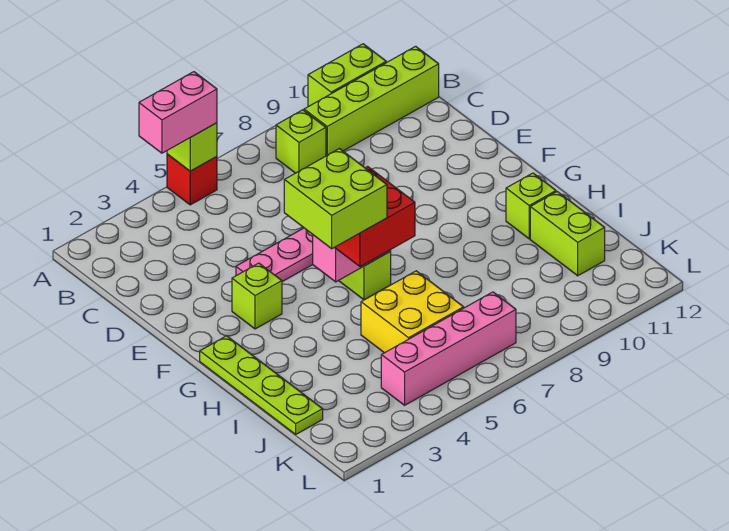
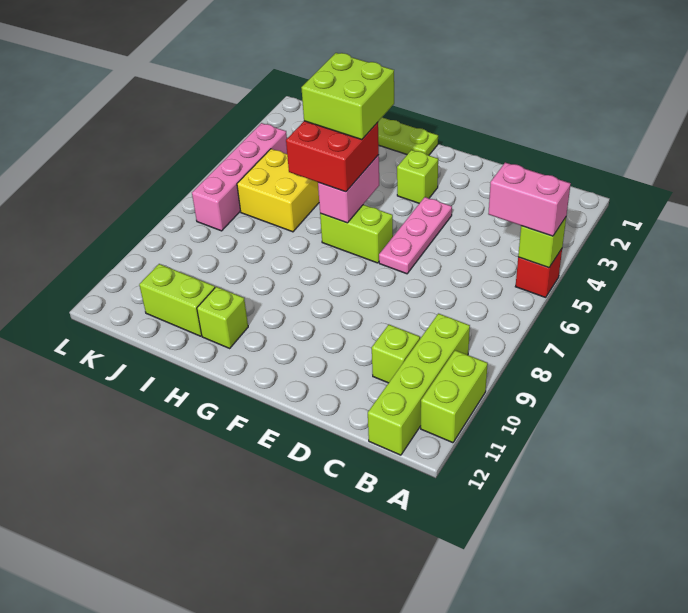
pink brick A4:A5 level 3 -> pink brick A5:B5 level 3
lime brick B8 level 1 -> lime brick C10 level 1

